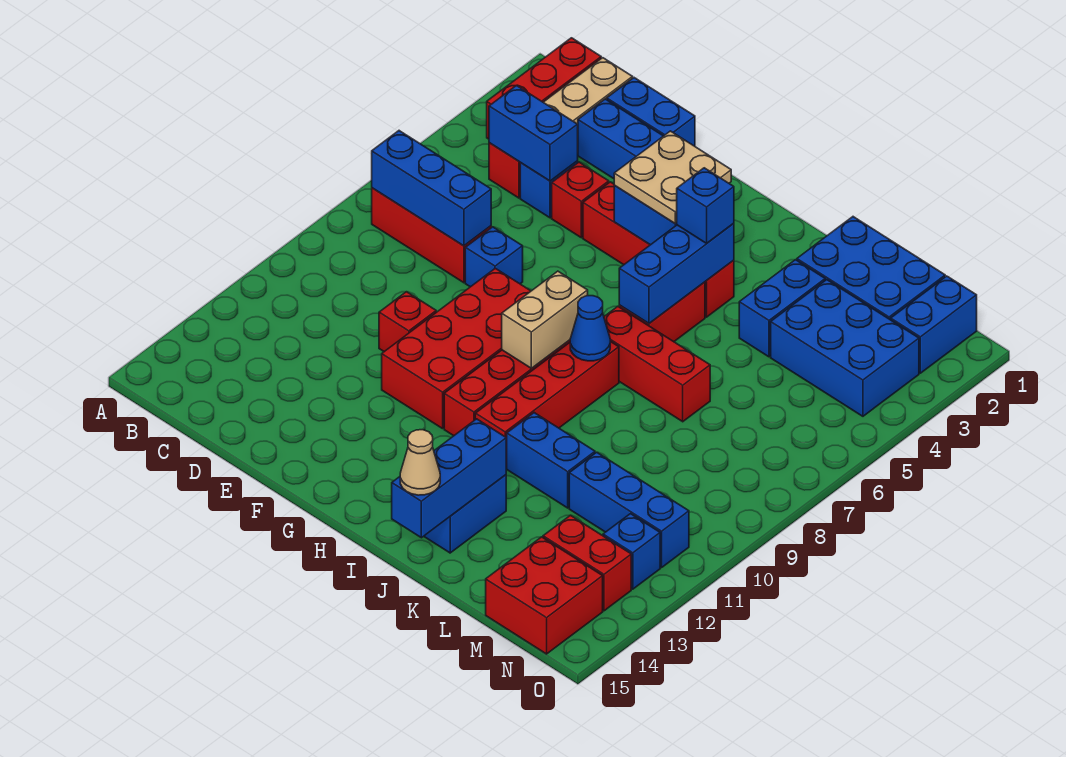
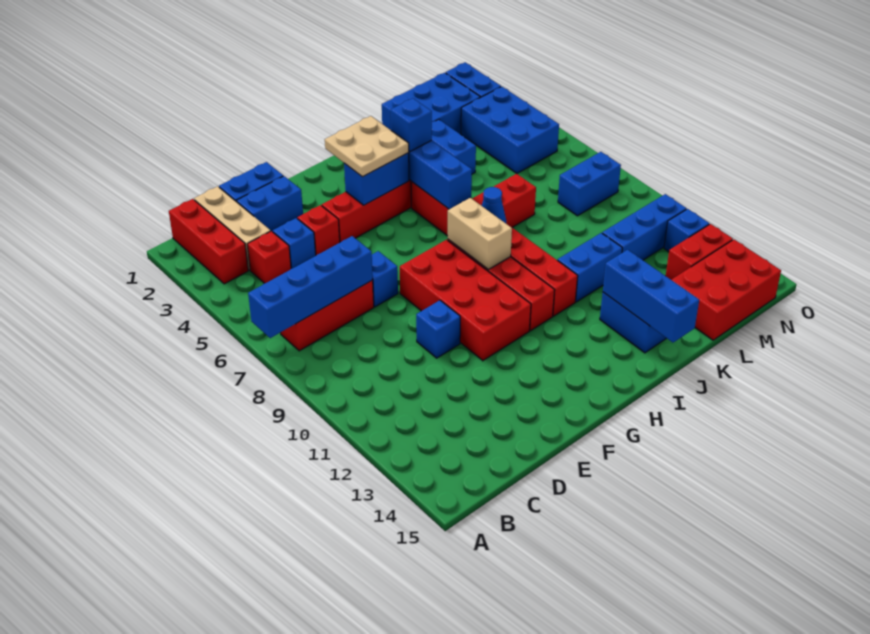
blue brick B7:D7 level 2 -> blue brick A7:D7 level 2
blue brick C4:D4 level 2 -> blue brick M8:N8 level 1
red brick E10 level 1 -> blue brick E10 level 1
tan cone J15 level 3 -> none
blue brick L3:N4 level 1 -> blue brick M3:N5 level 1
red brick M14:N15 level 1 -> red brick L14:N15 level 1

